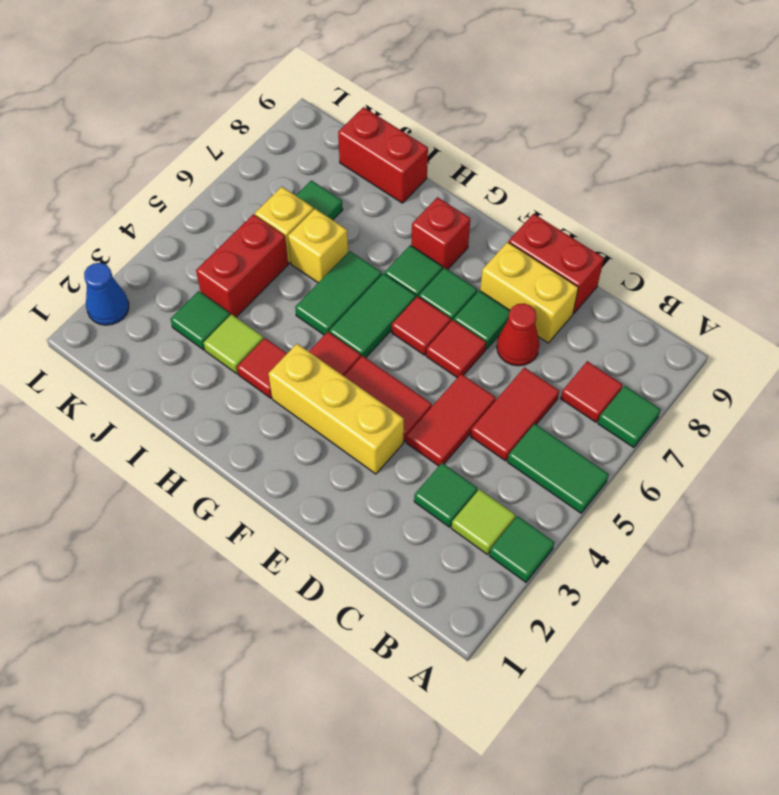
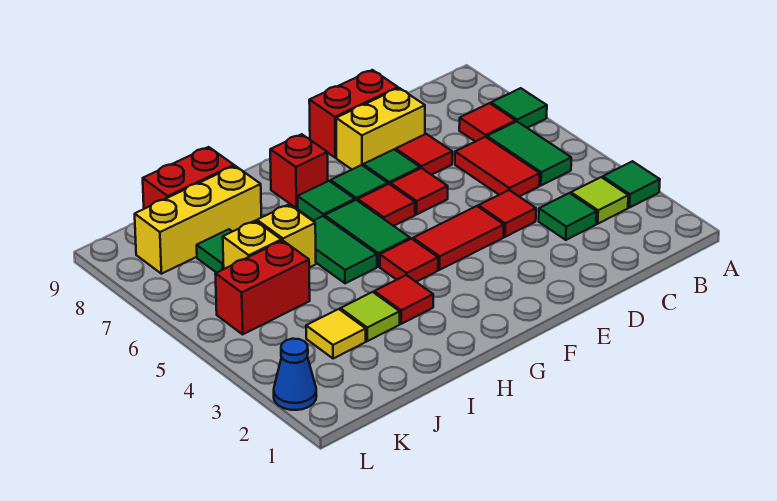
green tile A5:B5 level 1 -> green tile B5:B6 level 1
red tile D4:D5 level 1 -> red tile D4 level 1
red cone D7 level 1 -> red tile D7 level 1
yellow brick E3:G3 level 1 -> yellow brick I8:K8 level 1
green tile J3 level 1 -> yellow tile J3 level 1
red brick J4:J5 level 1 -> red brick J5:K5 level 1

